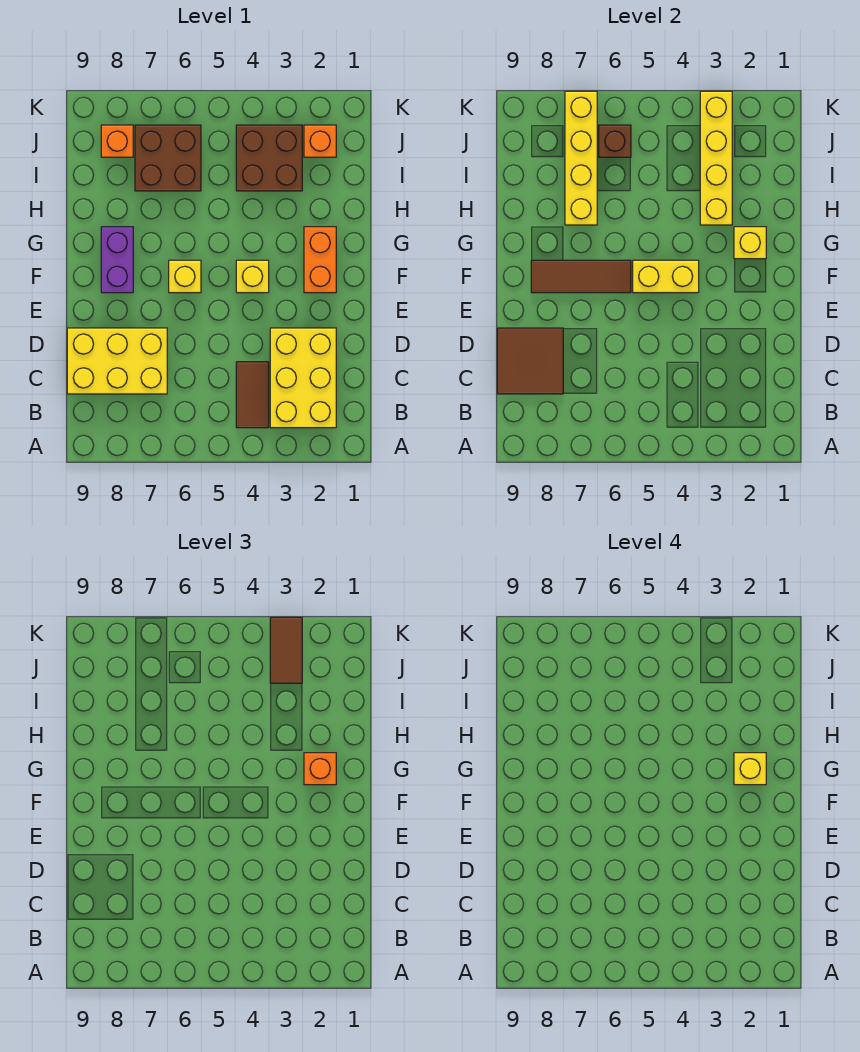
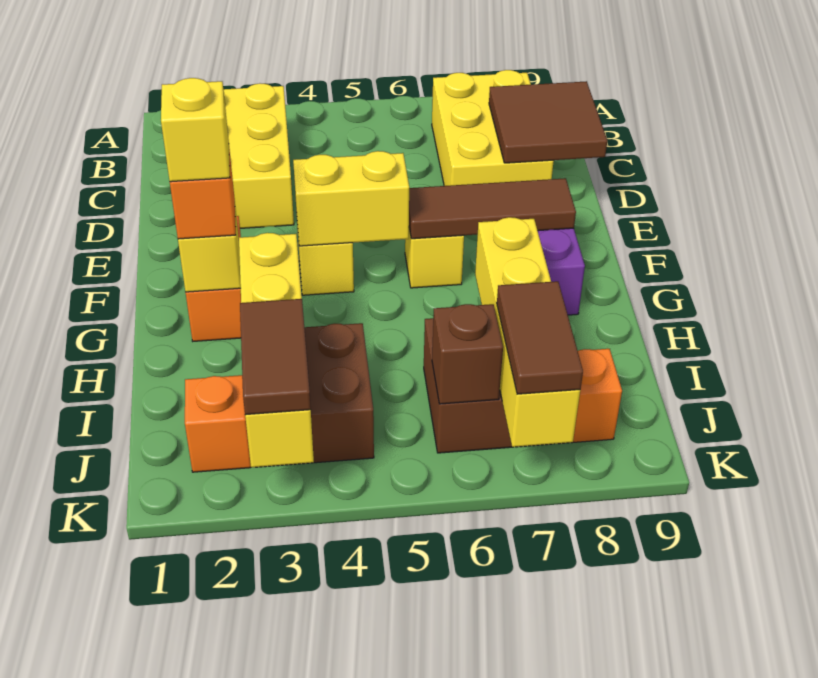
brown tile B4:C4 level 1 -> brown tile J7:K7 level 3
yellow brick C7:D9 level 1 -> yellow brick B7:D8 level 1

